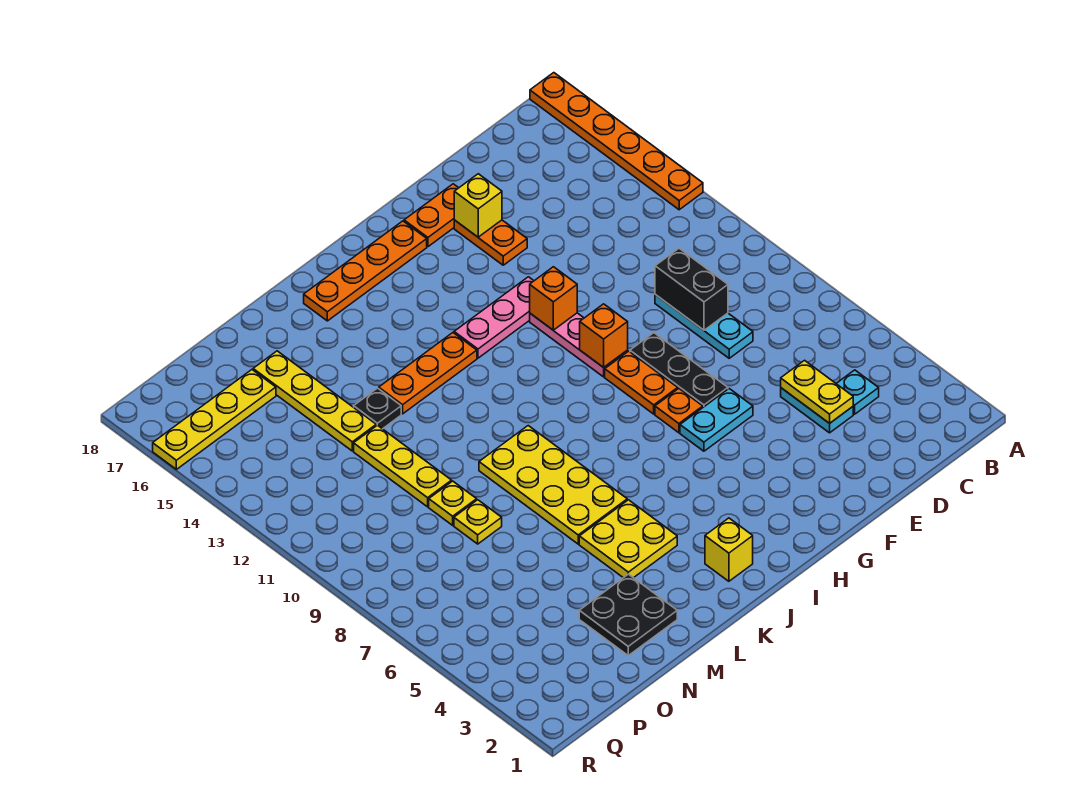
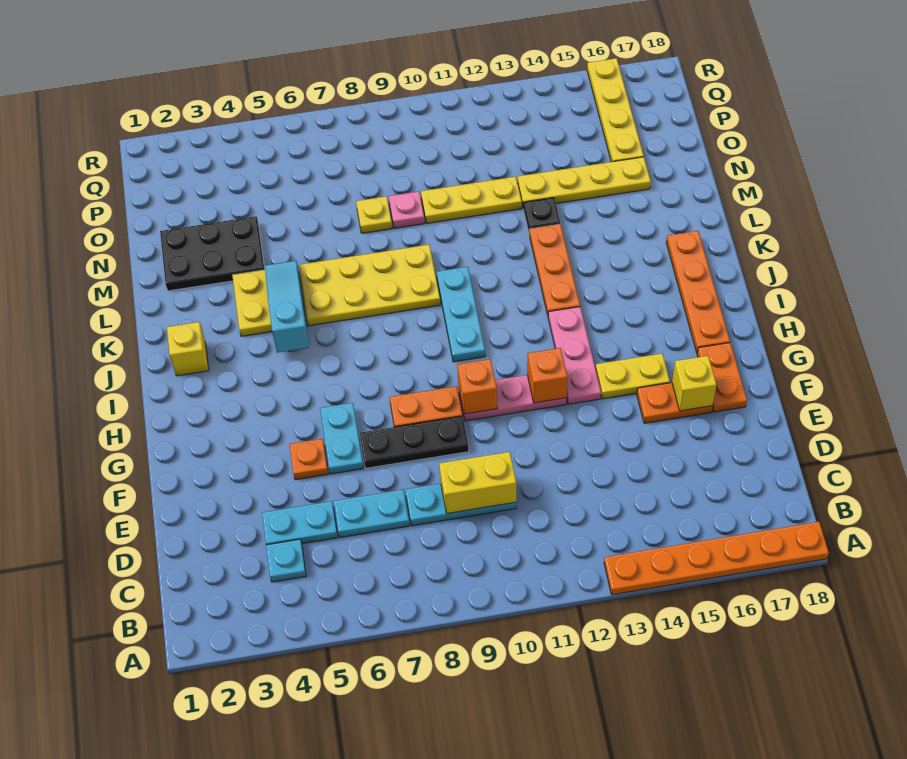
yellow plate D4:D5 level 2 -> yellow plate G14:G15 level 1
none -> cyan plate D6:D7 level 1
black brick D9:D10 level 2 -> yellow brick D9:D10 level 2
orange plate G7 level 1 -> orange plate F5 level 1
none -> cyan plate I10:K10 level 1
none -> cyan slope J5:L5 level 2 top J
black plate M2:N3 level 1 -> black plate M2:N4 level 1
yellow plate N9 level 1 -> pink plate N9 level 1

